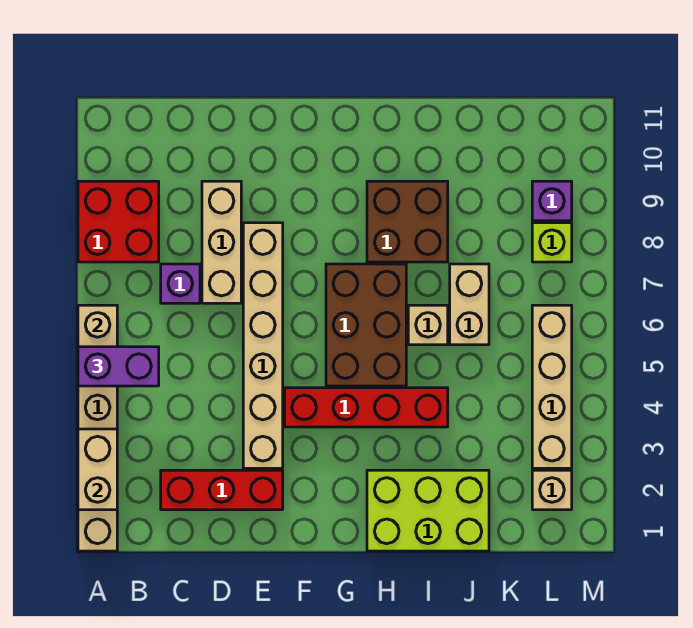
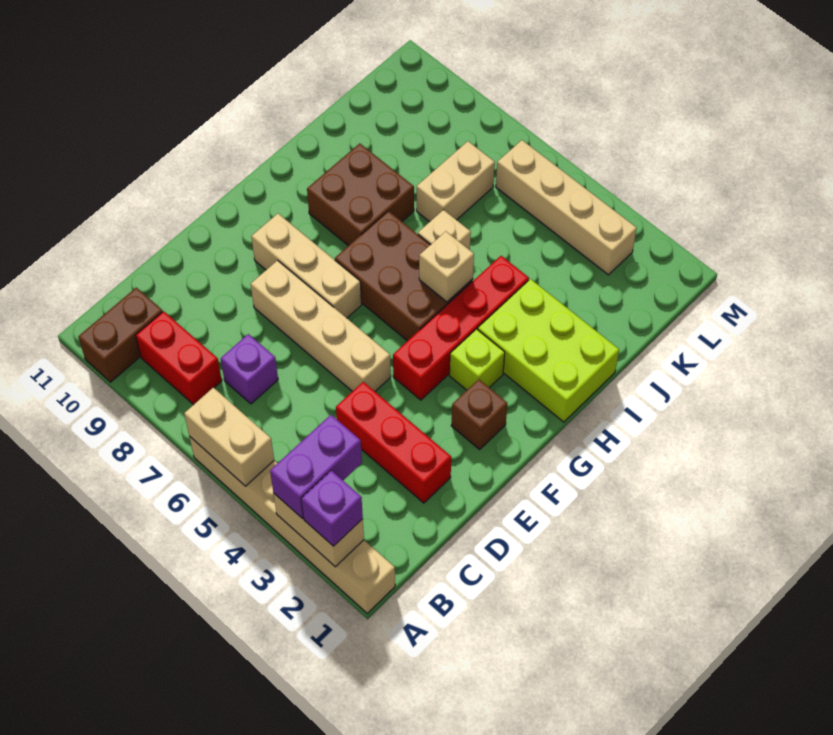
purple brick A5:B5 level 3 -> purple brick A3:B3 level 3
red brick A8:B9 level 1 -> red brick B8:B9 level 1
none -> brown brick A10:B10 level 1
red brick C2:E2 level 1 -> red brick D2:D4 level 1
tan brick D7:D9 level 1 -> tan brick F7:F9 level 1
tan brick E3:E8 level 1 -> tan brick E5:E8 level 1
none -> brown brick F2 level 1
lime brick H1:J2 level 1 -> lime brick H1:I3 level 1
tan brick J6:J7 level 1 -> tan brick J7:K7 level 1
tan brick L2 level 1 -> tan brick H5 level 2
lime brick L8 level 1 -> lime brick G3 level 1
purple brick L9 level 1 -> purple brick A2 level 3

